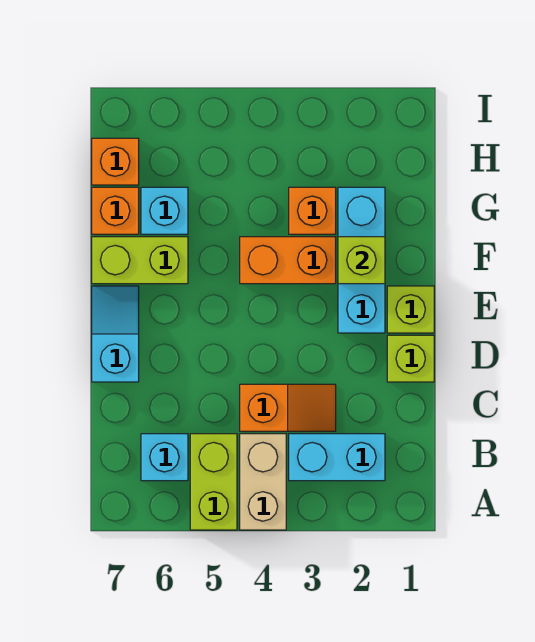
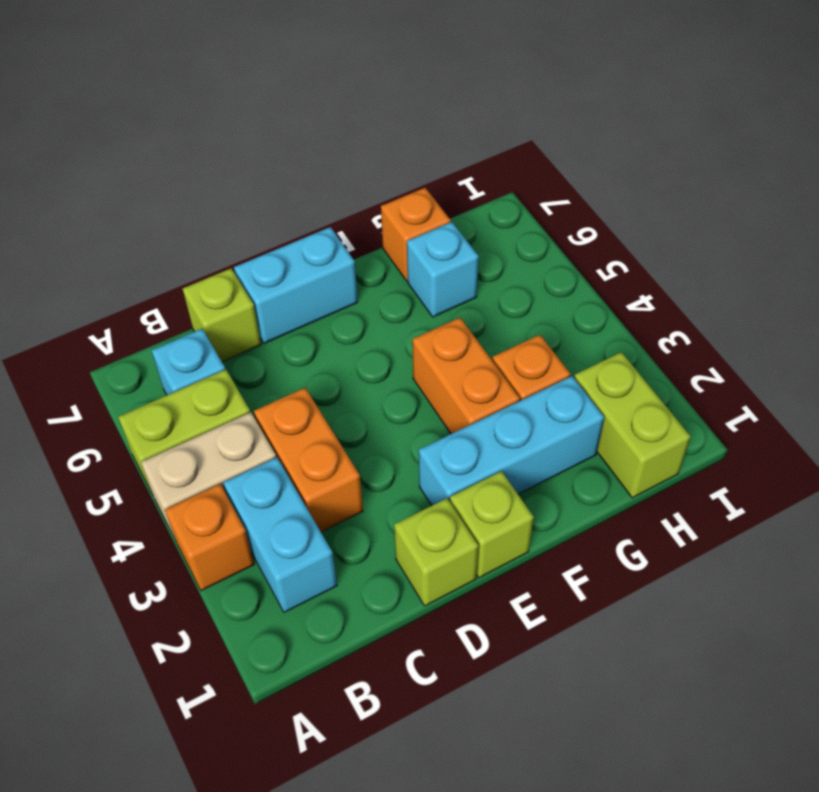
orange slope C3:C4 level 1 top 4 -> orange brick C3:C4 level 1
cyan slope D7:E7 level 1 top D -> cyan brick D7:E7 level 1
lime brick F2 level 2 -> lime brick C7 level 1
lime brick F6:F7 level 1 -> lime brick H1:H2 level 1
orange brick H7 level 1 -> orange brick A3 level 1

